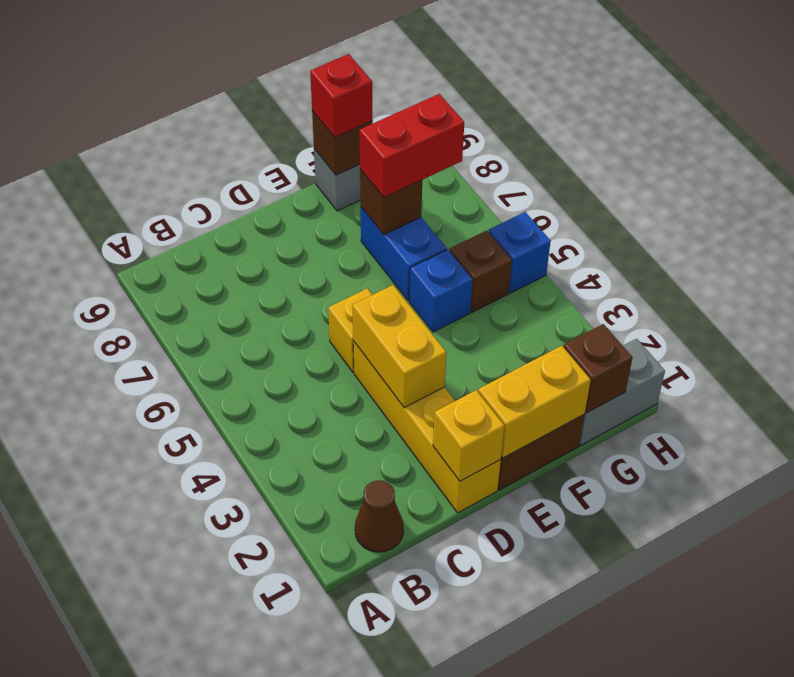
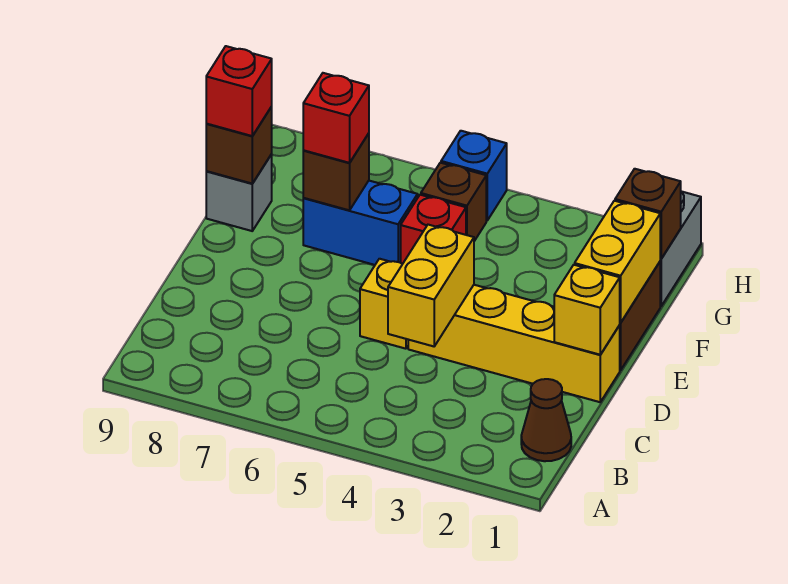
yellow brick D3:D4 level 2 -> yellow brick C4:D4 level 2
blue brick F5 level 1 -> red brick F5 level 1
red brick F7:G7 level 3 -> red brick F7 level 3

